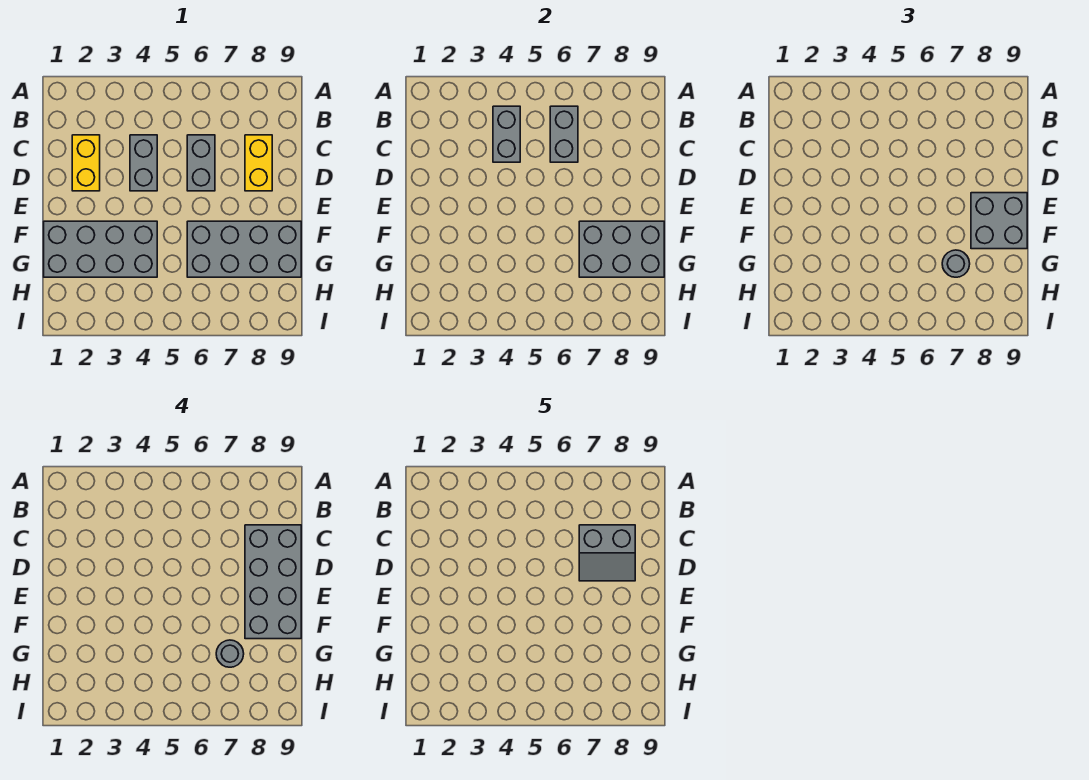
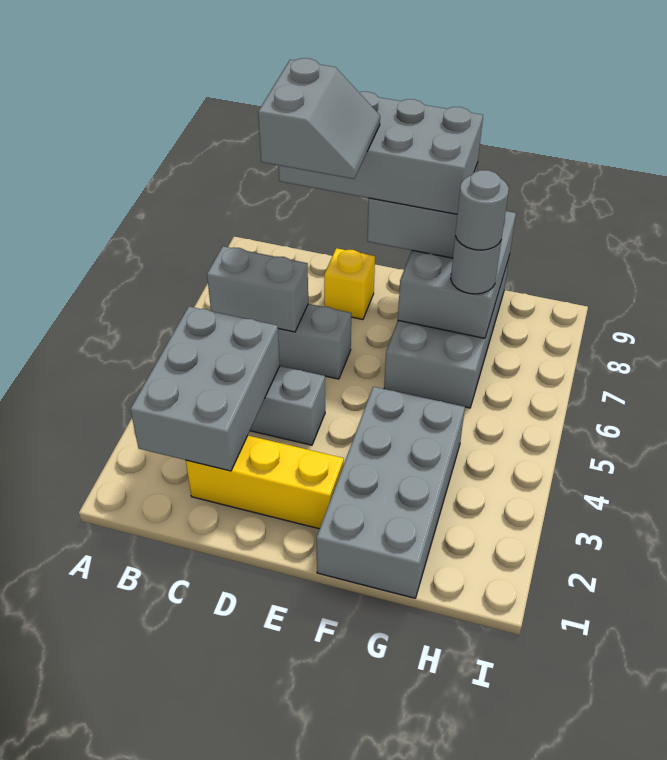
grey brick B4:C4 level 2 -> grey brick B2:C4 level 2
yellow brick C2:D2 level 1 -> yellow brick C2:E2 level 1
yellow brick C8:D8 level 1 -> yellow brick D8 level 1

